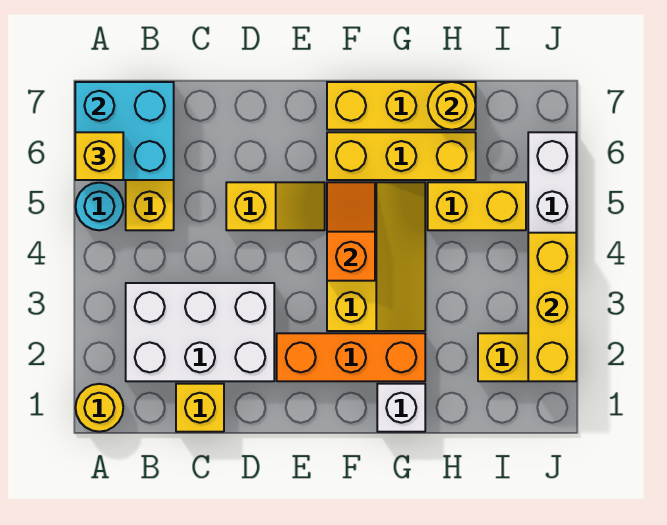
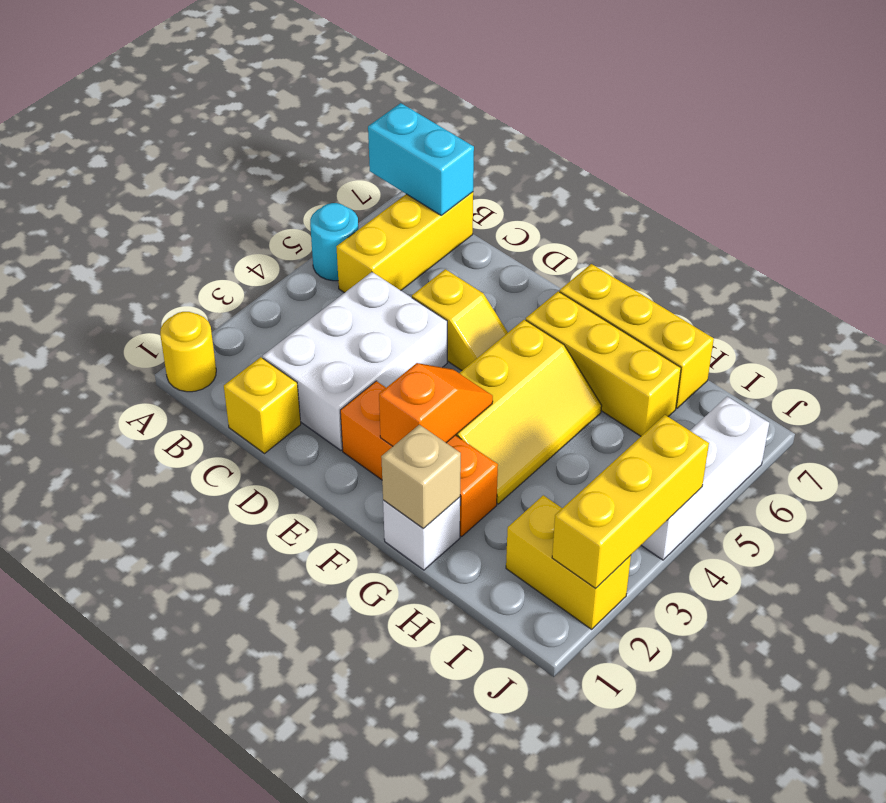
cyan brick A6:B7 level 2 -> cyan brick A7:B7 level 2
yellow brick A6 level 3 -> none
white brick B2:D3 level 1 -> white brick C2:D4 level 1
orange slope F4:F5 level 2 top 4 -> orange slope F2:F3 level 2 top 2
none -> tan brick G1 level 2
yellow brick H5:I5 level 1 -> none
yellow round brick H7 level 2 -> none

